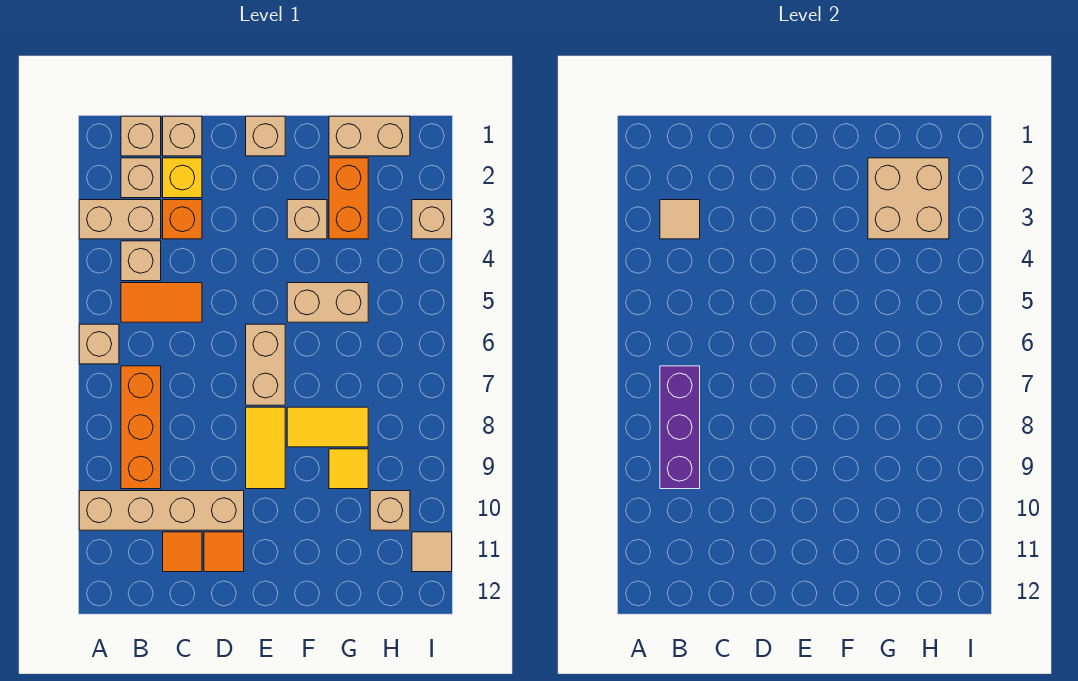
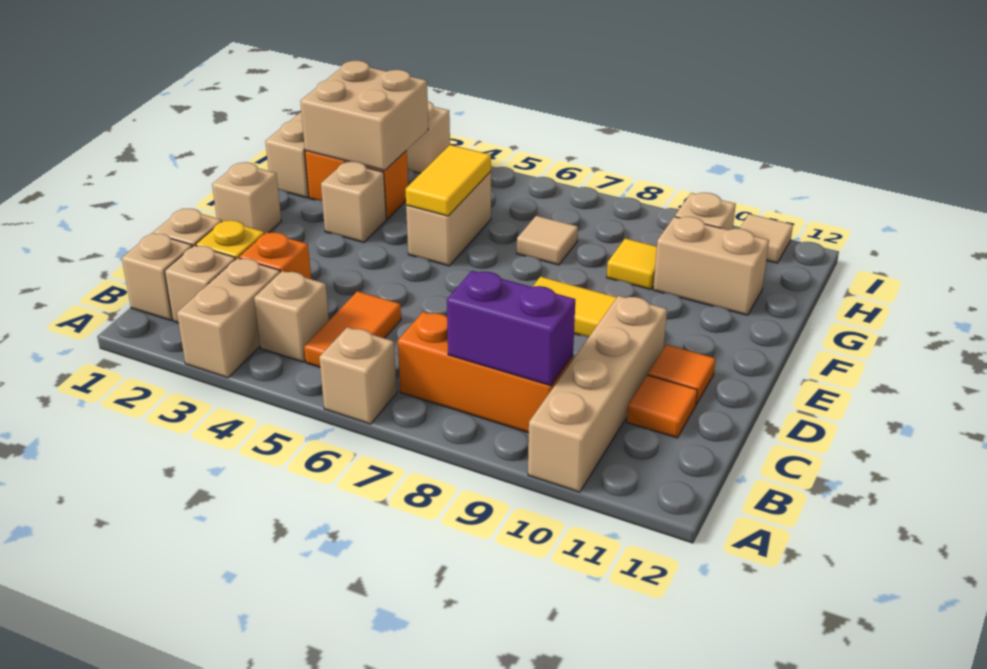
tan tile B3 level 2 -> tan tile G7 level 1
purple brick B7:B9 level 2 -> purple brick B8:B9 level 2
tan brick E6:E7 level 1 -> tan brick G10:G11 level 1
yellow tile F8:G8 level 1 -> yellow tile F5:G5 level 2

